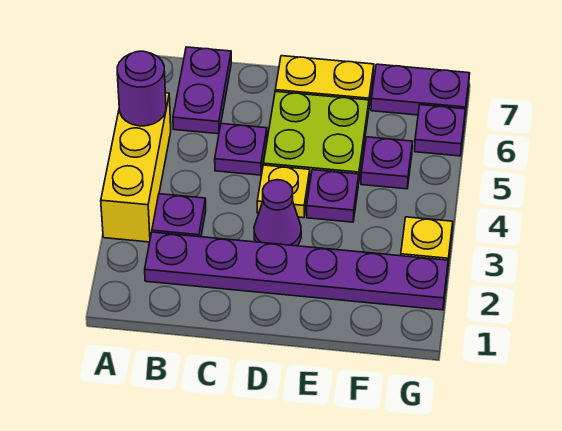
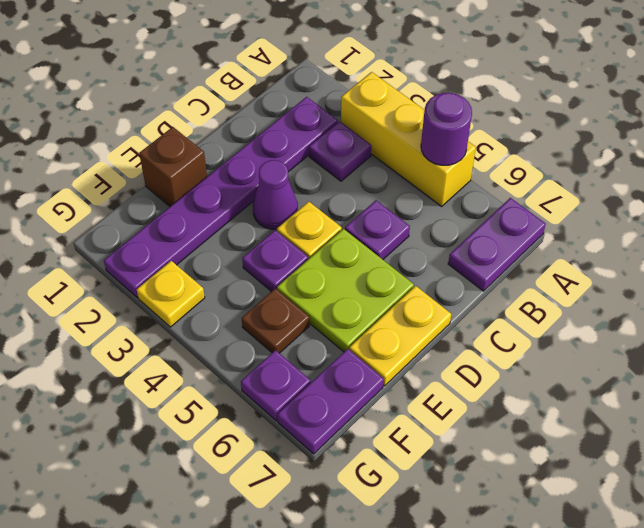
purple plate B6:B7 level 1 -> purple plate A7:B7 level 1
none -> brown brick E1 level 1
purple plate F5 level 1 -> brown plate F5 level 1

